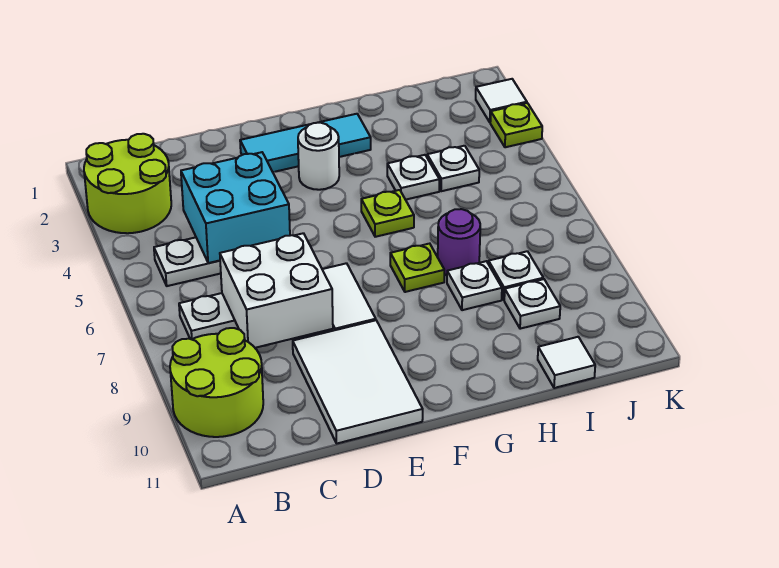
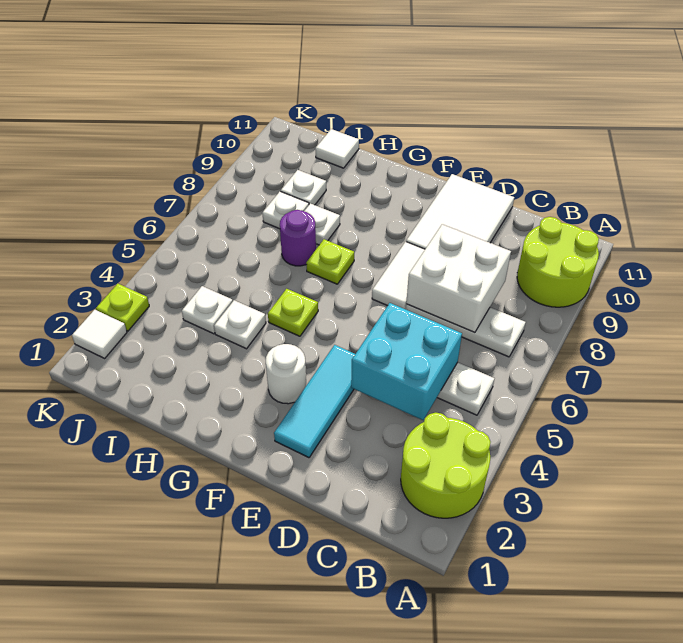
cyan tile E2:G2 level 1 -> cyan tile E2:E4 level 1

